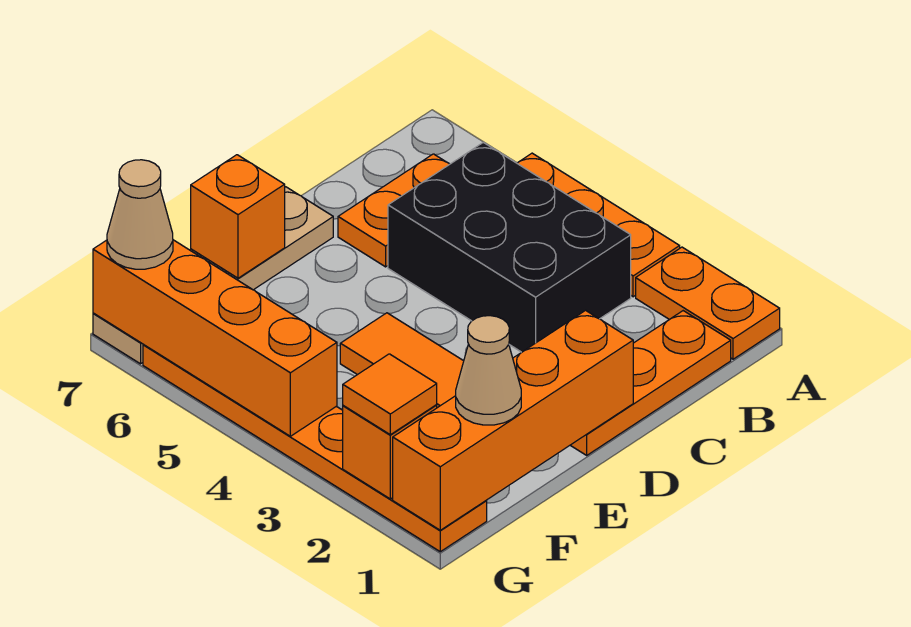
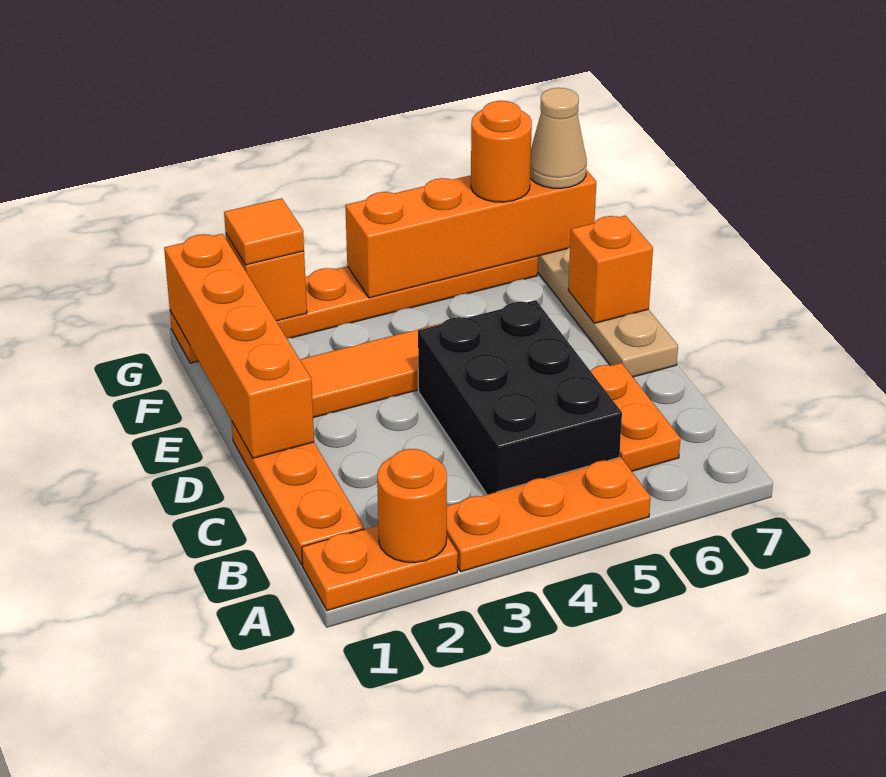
none -> orange round brick A2 level 2
black brick B3:C5 level 1 -> black brick B4:D5 level 1
tan cone F1 level 3 -> none
none -> orange round brick G6 level 3

